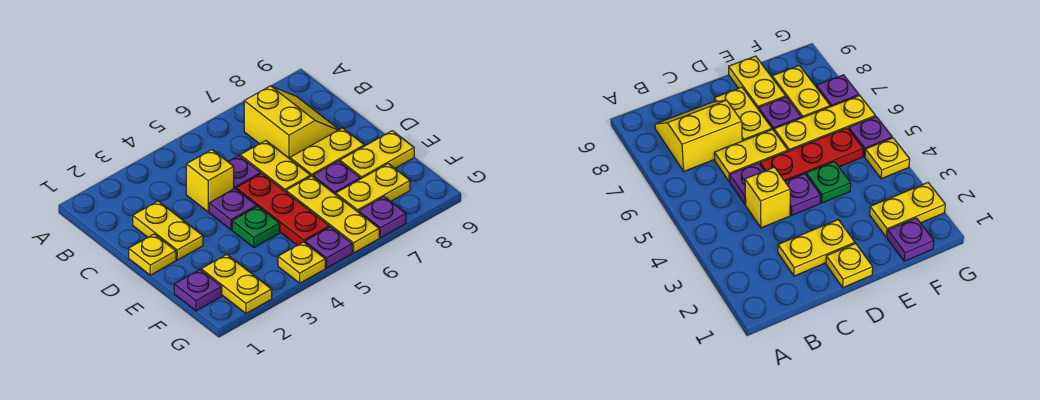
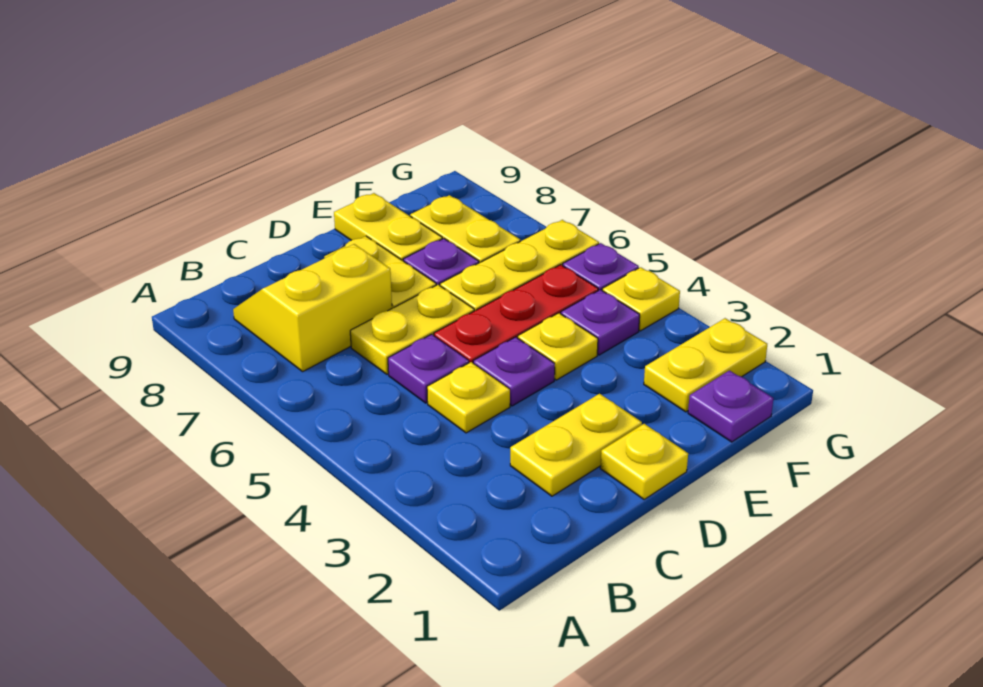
yellow brick C4 level 1 -> yellow plate C4 level 1
green plate E4 level 1 -> yellow plate E4 level 1
purple plate G7 level 1 -> purple plate F4 level 1

